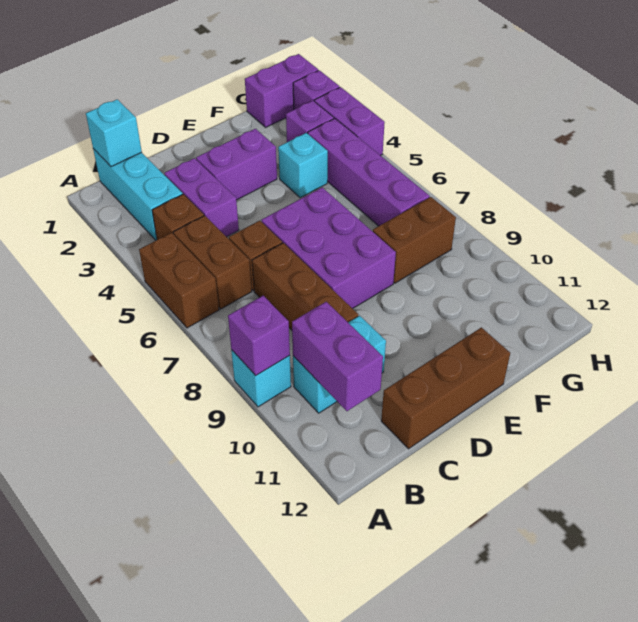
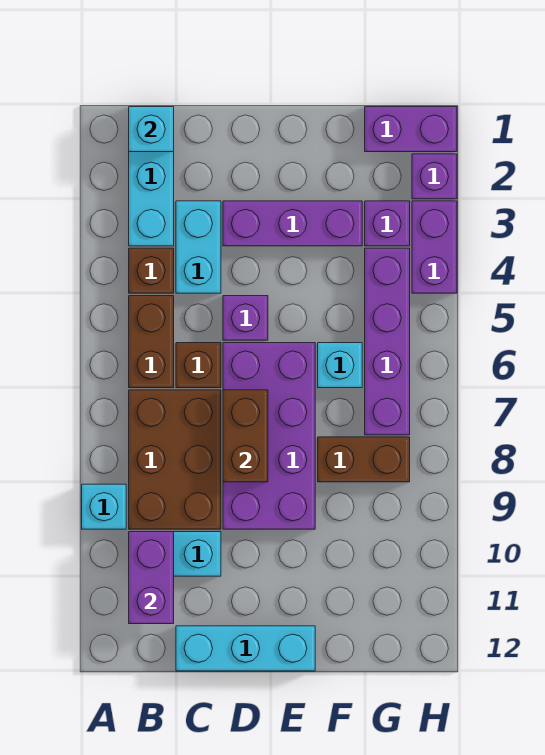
brown brick A5:A6 level 1 -> brown brick D7:D8 level 2
purple brick A9 level 2 -> purple brick D5 level 1
purple brick C3:C4 level 1 -> cyan brick C3:C4 level 1
brown brick C7:C9 level 1 -> brown brick B7:C9 level 1
brown brick C12:E12 level 1 -> cyan brick C12:E12 level 1
purple brick D3:E3 level 1 -> purple brick D3:F3 level 1
purple brick D6:E8 level 1 -> purple brick D6:E9 level 1
cyan brick F4 level 1 -> cyan brick F6 level 1

